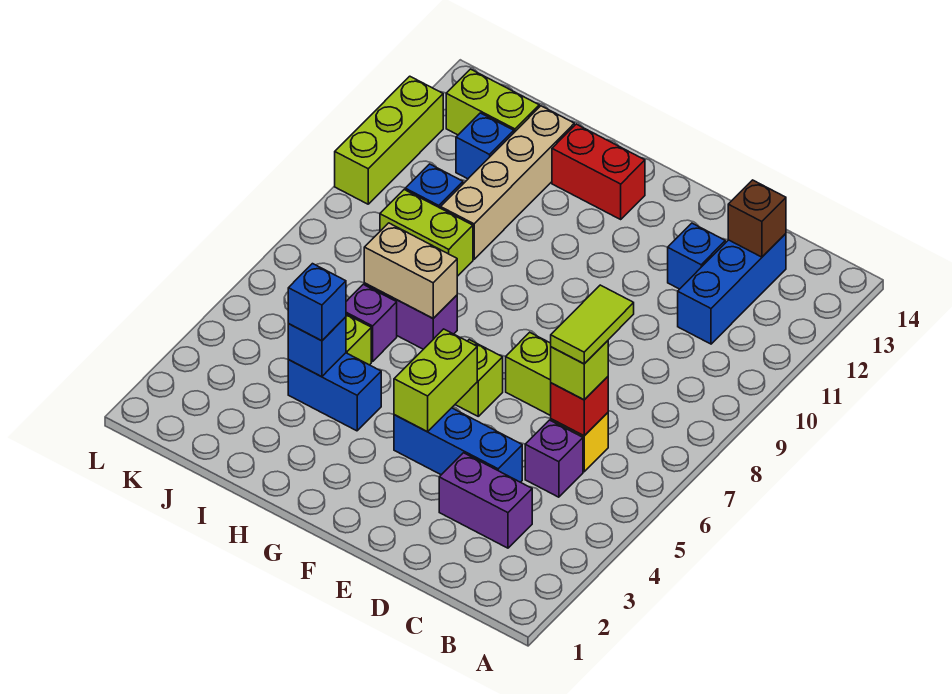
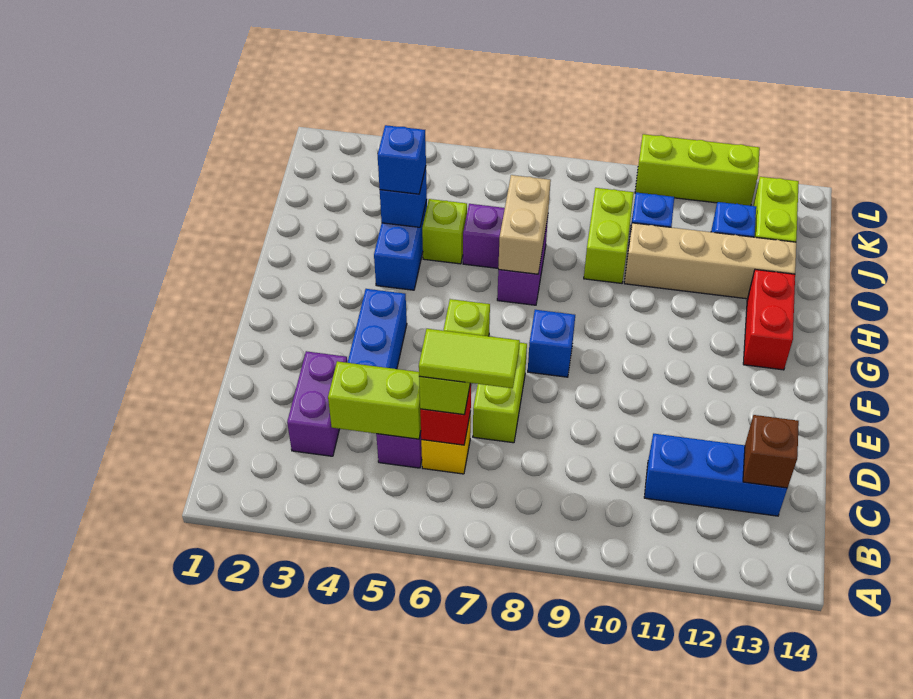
blue brick D12 level 1 -> blue brick F8 level 1
lime brick F4:F5 level 2 -> lime brick C4:C5 level 2

